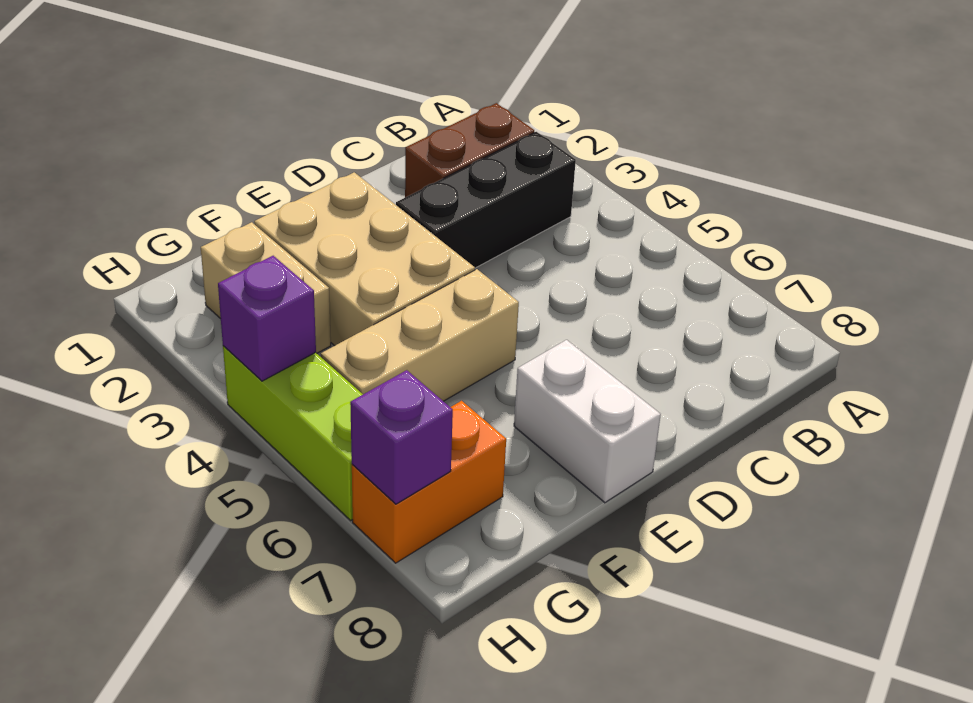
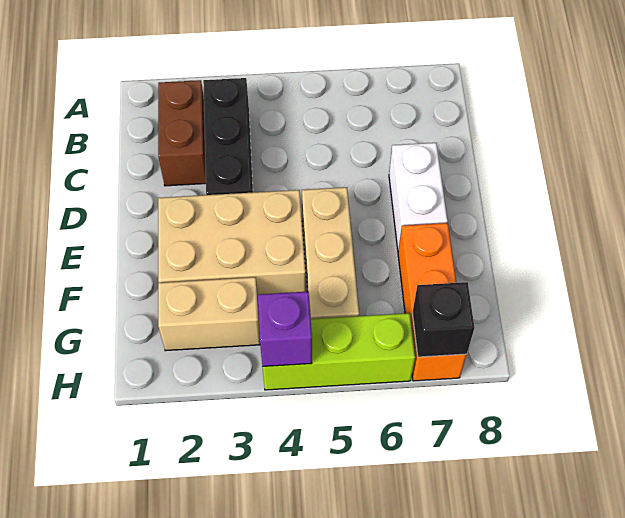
white brick E7:E8 level 1 -> white brick D7:E7 level 1
orange brick G7:H7 level 1 -> orange brick F7:H7 level 1
purple brick H7 level 2 -> black brick H7 level 2

